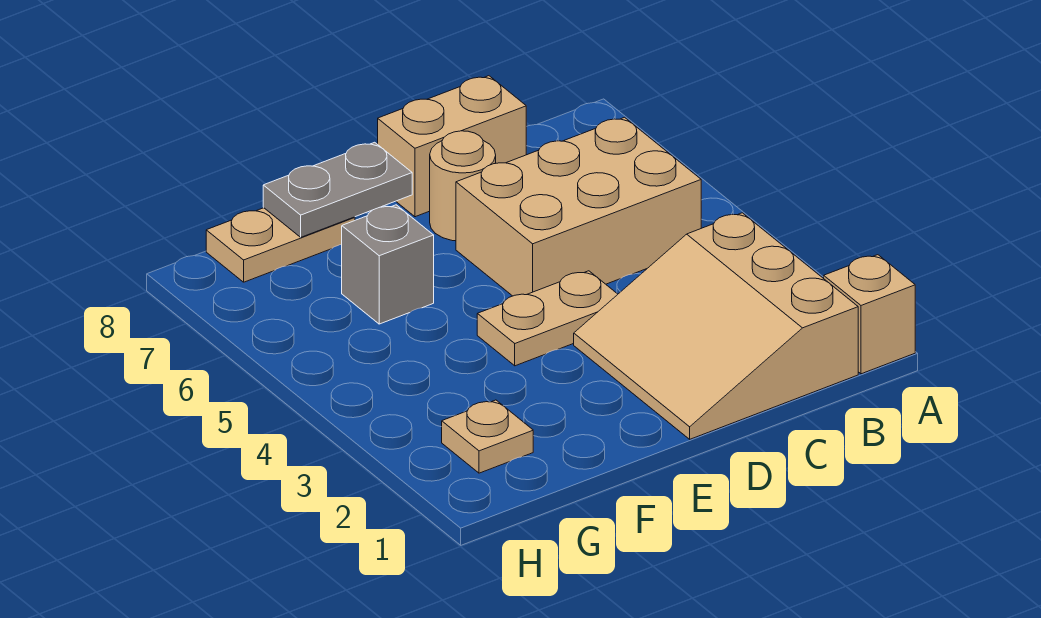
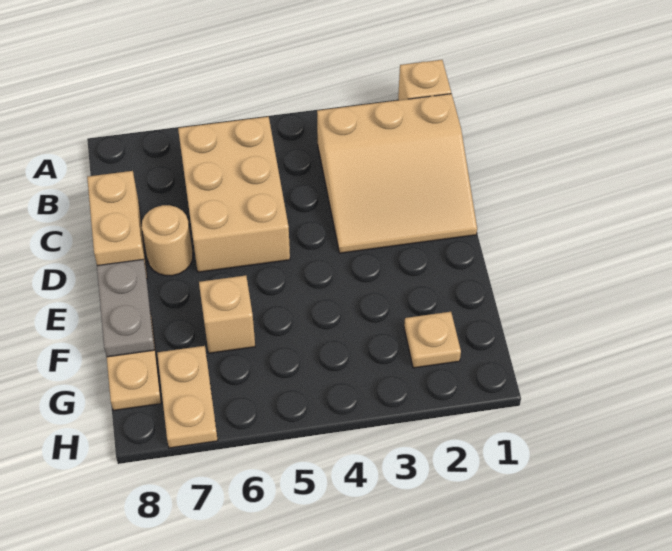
tan plate D4:E4 level 1 -> tan plate G7:H7 level 1
grey brick F6 level 1 -> tan brick F6 level 1

